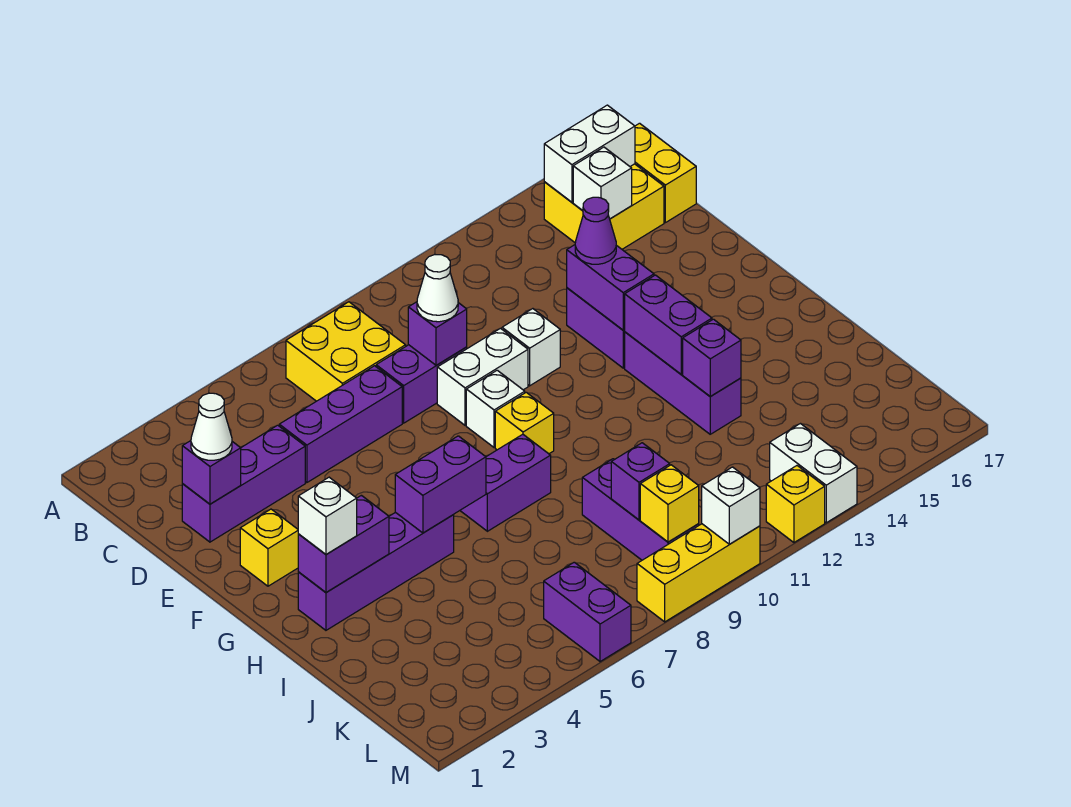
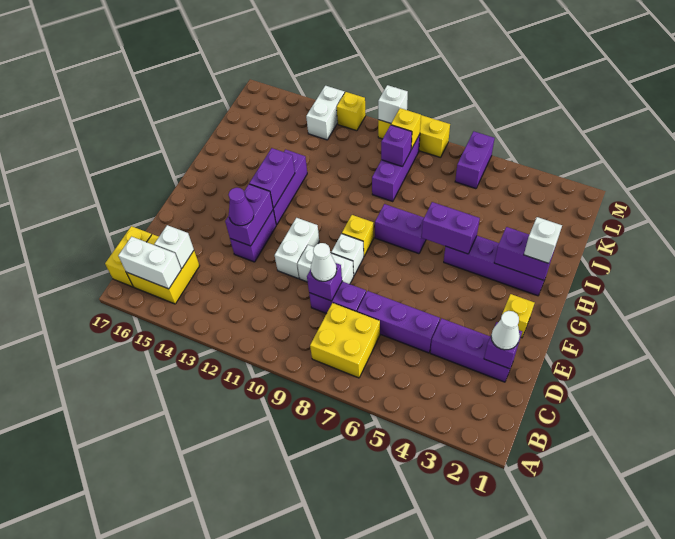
white brick E11 level 1 -> white brick E11:F11 level 1
purple brick I13 level 2 -> none

